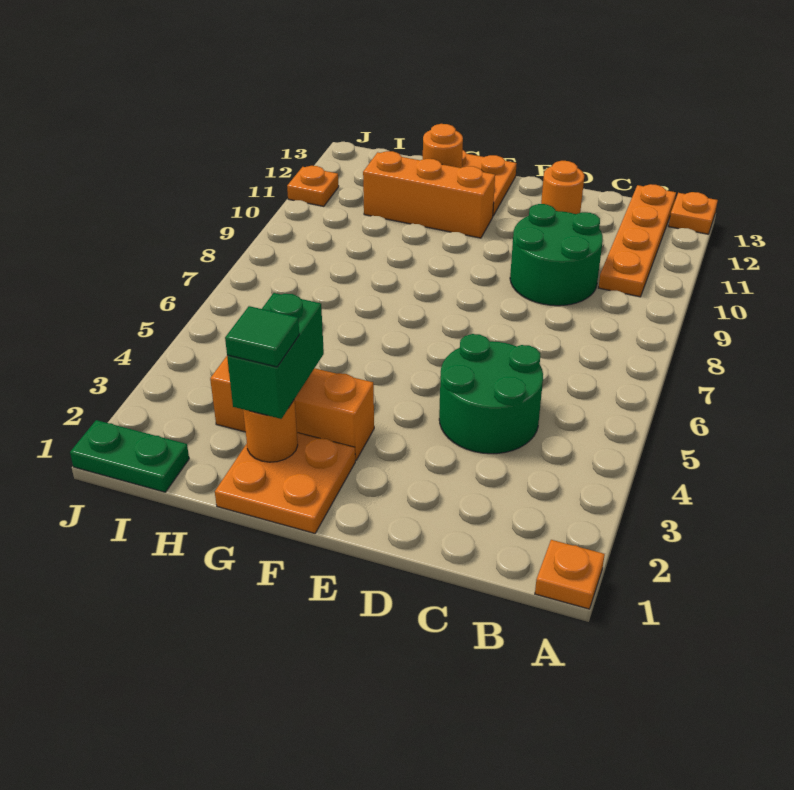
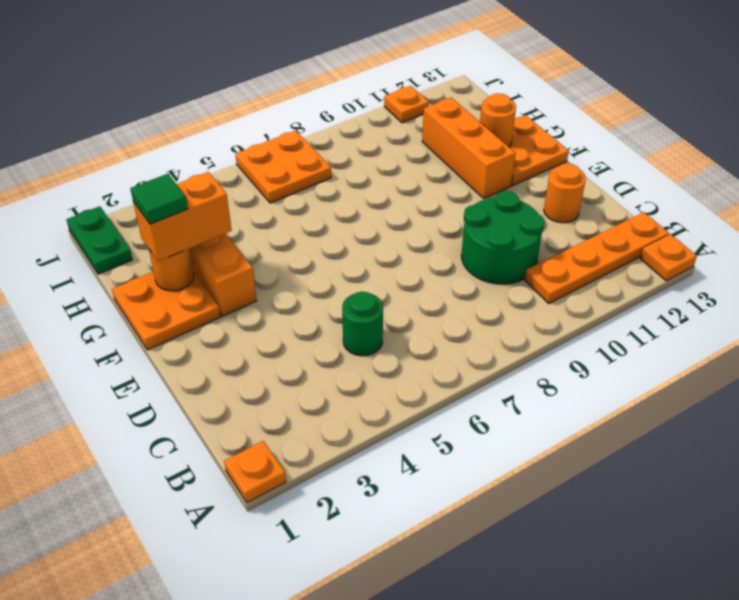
green round brick C4:D5 level 1 -> green round brick C5 level 1
green brick G2:G3 level 3 -> orange brick G2:G3 level 3
none -> orange plate I6:J7 level 1

